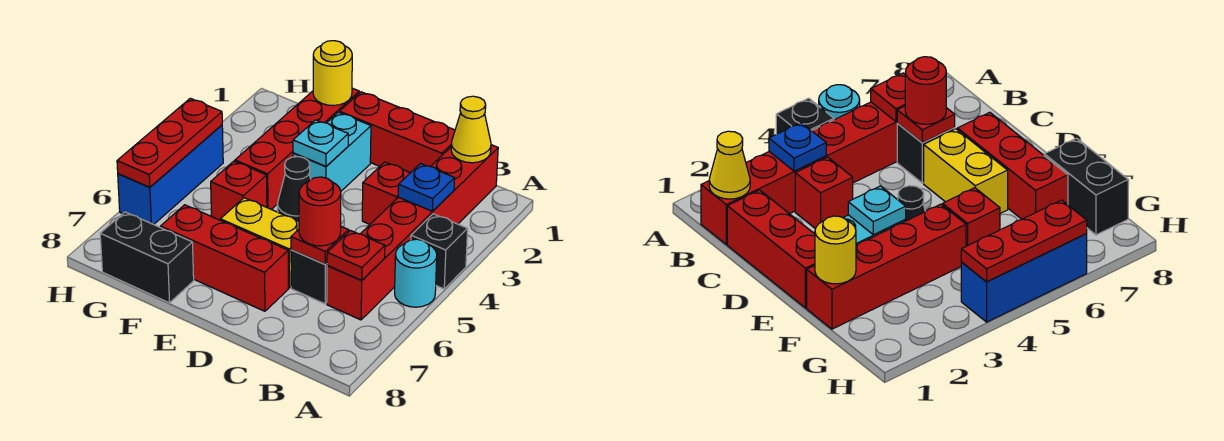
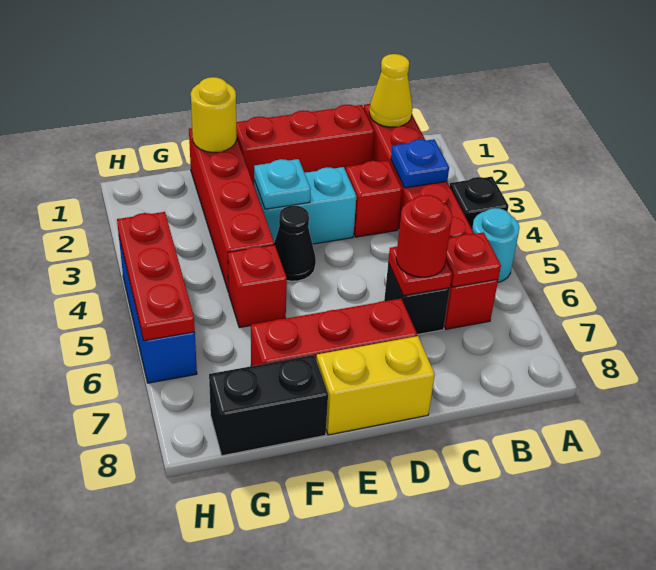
yellow brick D6:E6 level 1 -> yellow brick D8:E8 level 1
cyan brick E2:E3 level 1 -> cyan brick D3:E3 level 1

